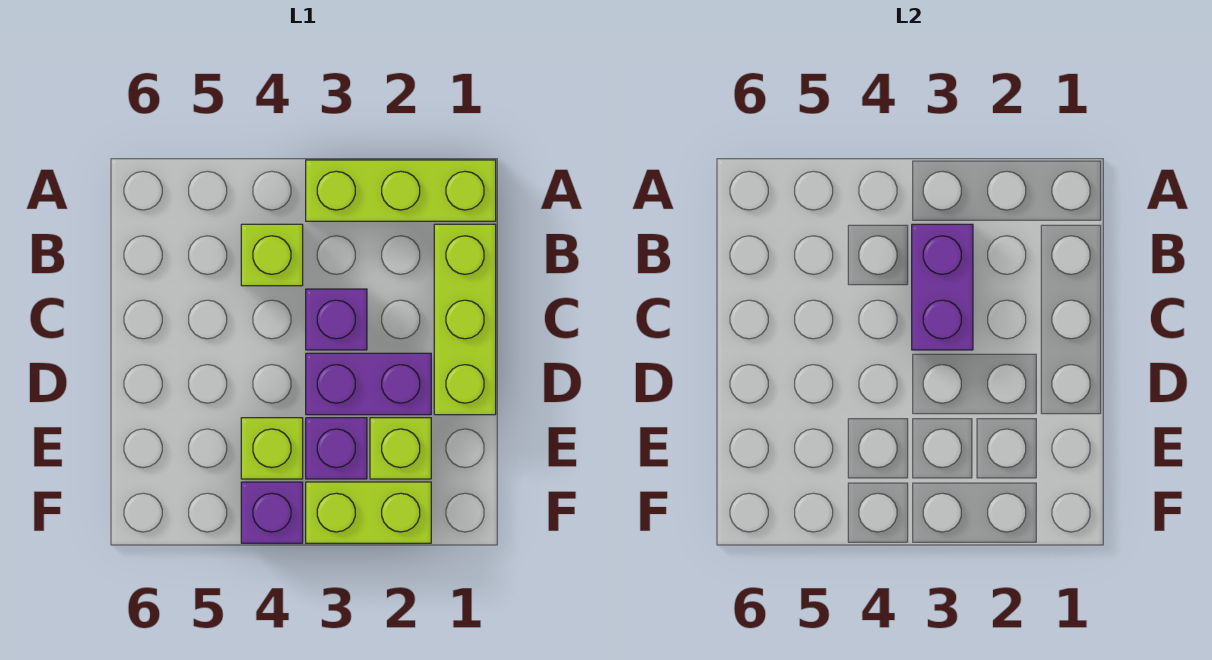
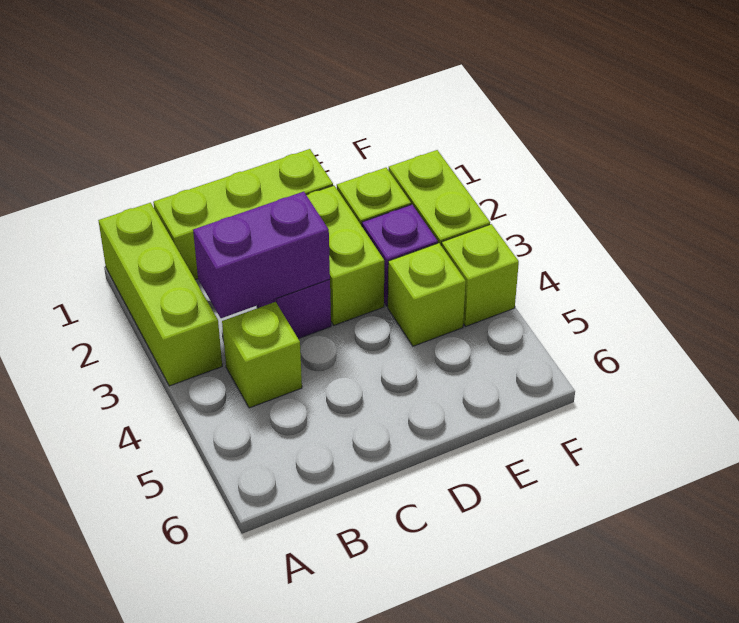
purple brick D2:D3 level 1 -> lime brick D2:D3 level 1
purple brick F4 level 1 -> lime brick F4 level 1

